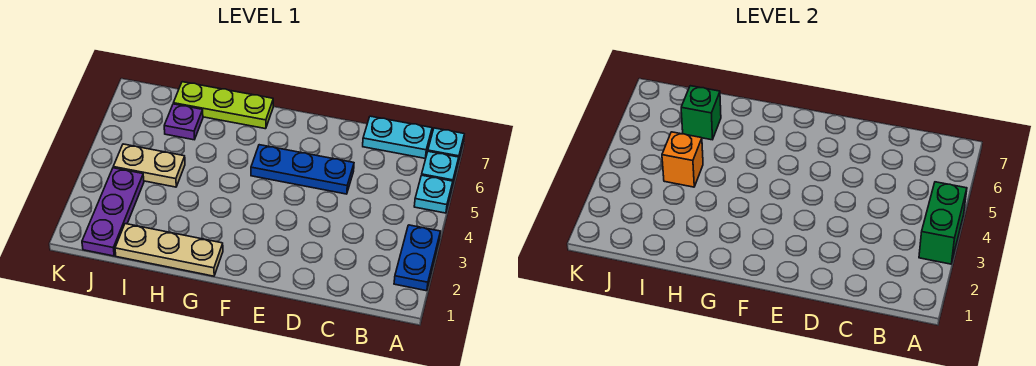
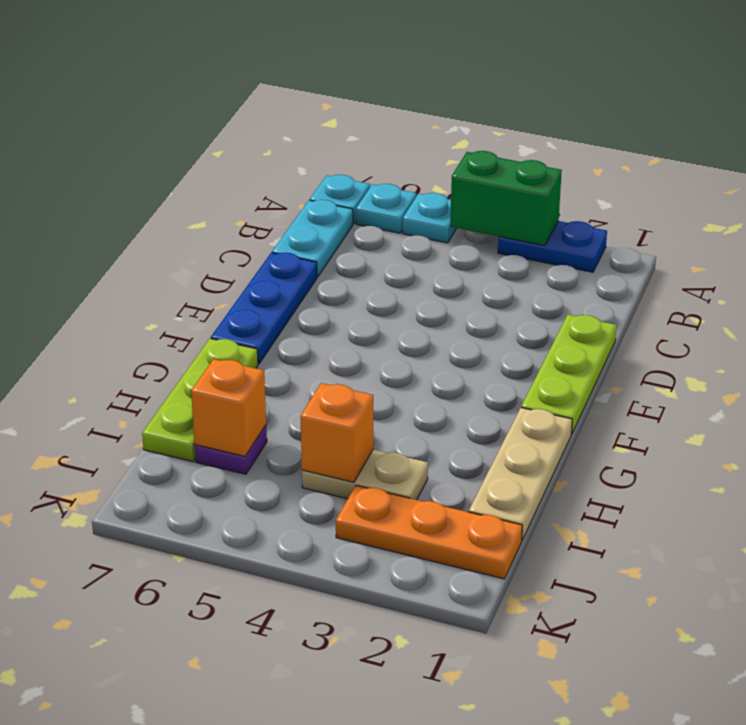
none -> lime plate D1:F1 level 1
blue plate D5:F5 level 1 -> blue plate D7:F7 level 1
tan plate I4:J4 level 1 -> tan plate I3:I4 level 1
green brick I6 level 2 -> orange brick I6 level 2
purple plate J1:J3 level 1 -> orange plate J1:J3 level 1

